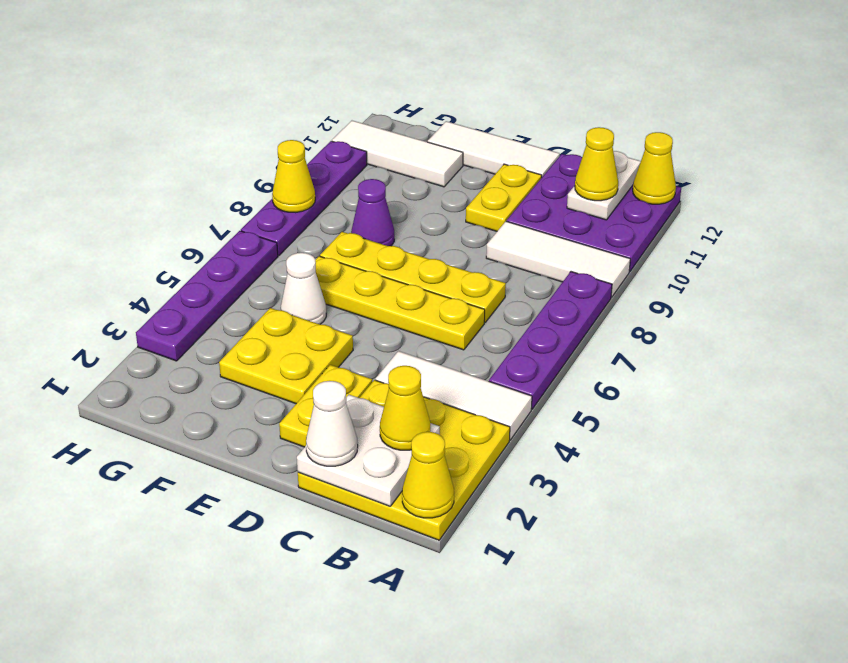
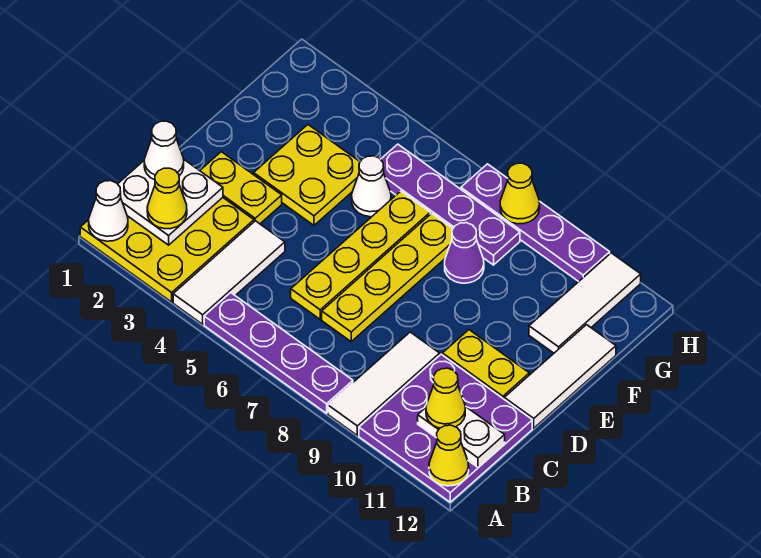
yellow cone A1 level 2 -> white cone A1 level 2
purple plate H3:H6 level 1 -> purple plate G5:G8 level 1

